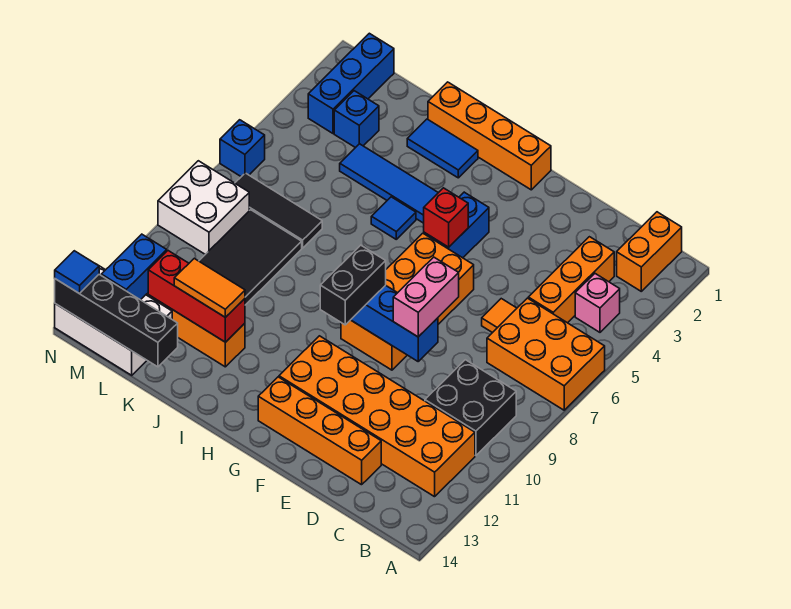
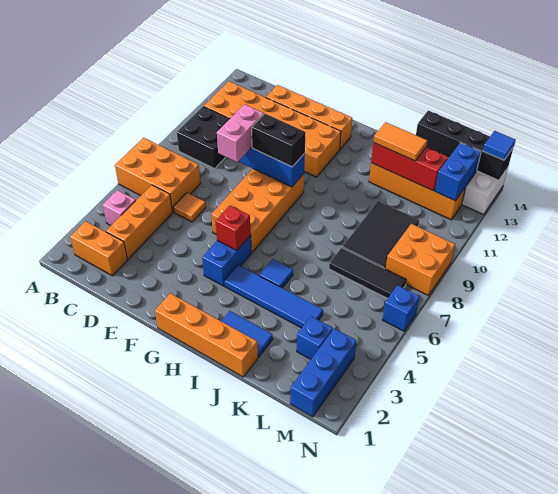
orange brick B1:B2 level 1 -> orange brick B2:C2 level 1
black brick G9:G10 level 3 -> black brick F9:G9 level 3
white brick M8:N9 level 1 -> orange brick M8:N9 level 1

